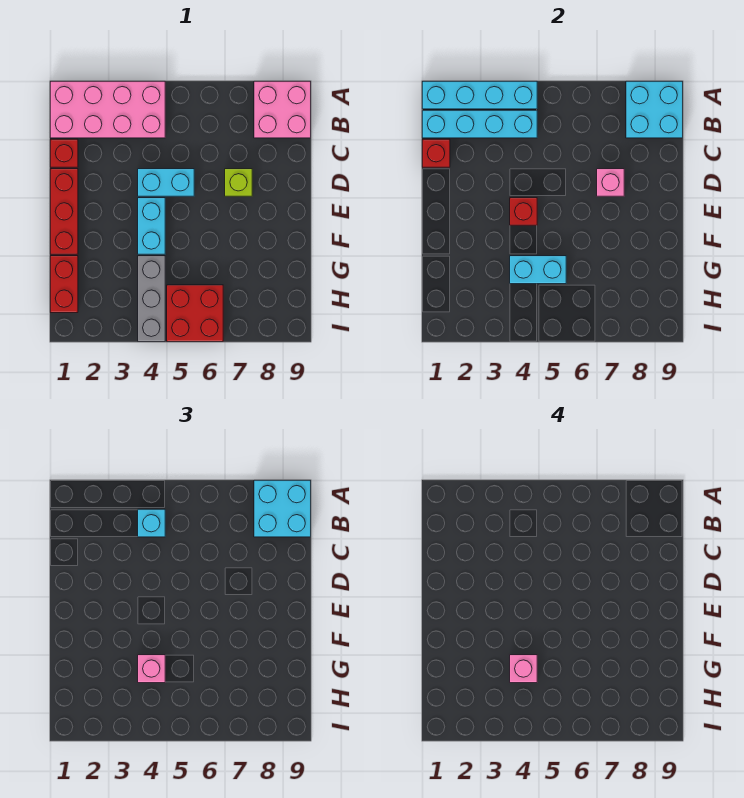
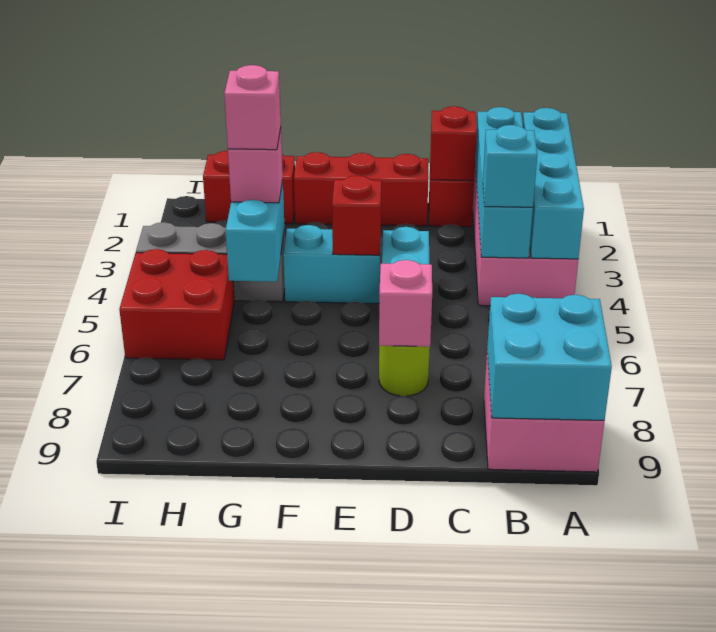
cyan brick A8:B9 level 3 -> none
lime brick D7 level 1 -> lime round brick D7 level 1

